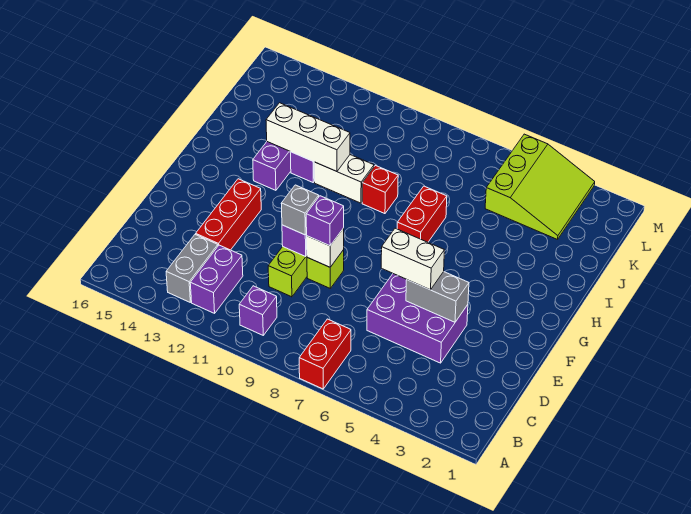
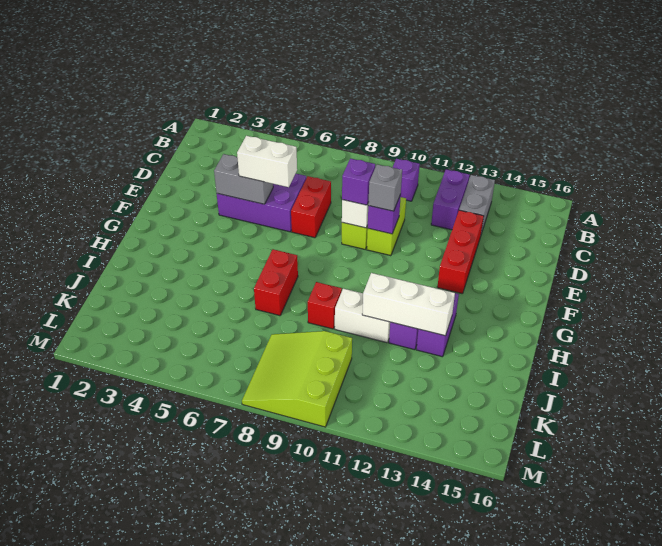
red brick A7:B7 level 1 -> red brick D7:E7 level 1
lime slope K3:M5 level 1 top 5 -> lime slope K8:M10 level 1 top 10

